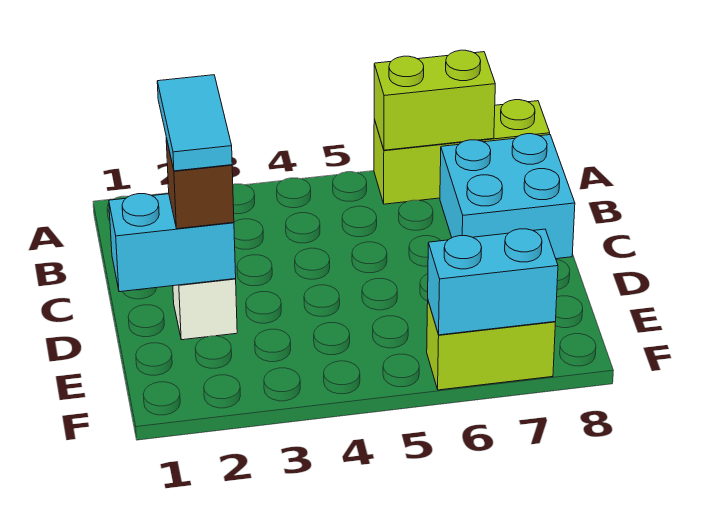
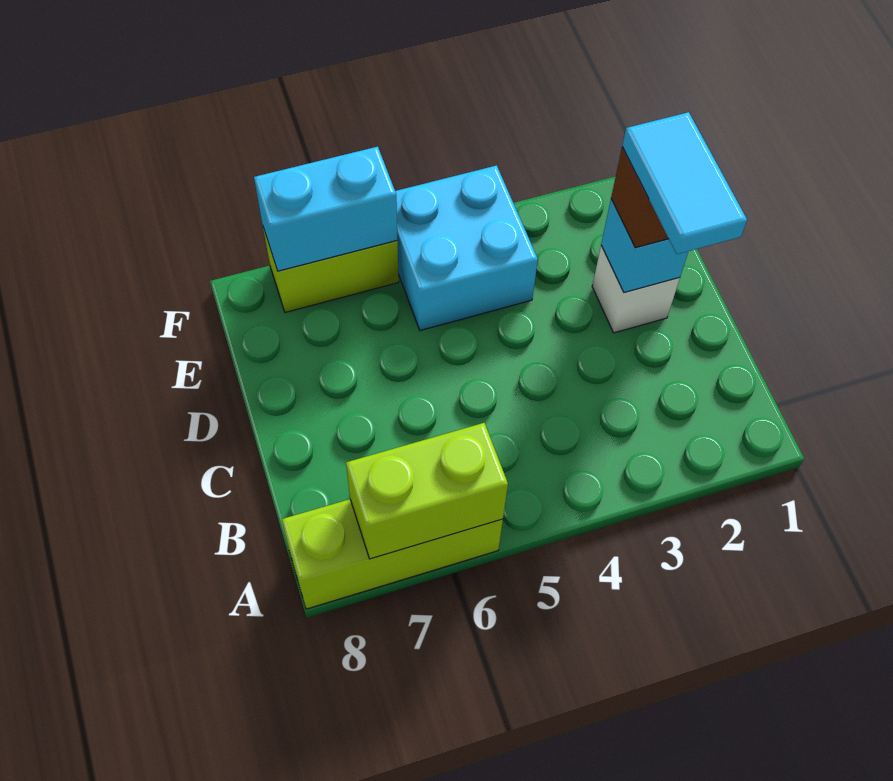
cyan brick B7:C8 level 1 -> cyan brick E4:F5 level 1
cyan brick D1:D2 level 2 -> cyan brick D2 level 2

